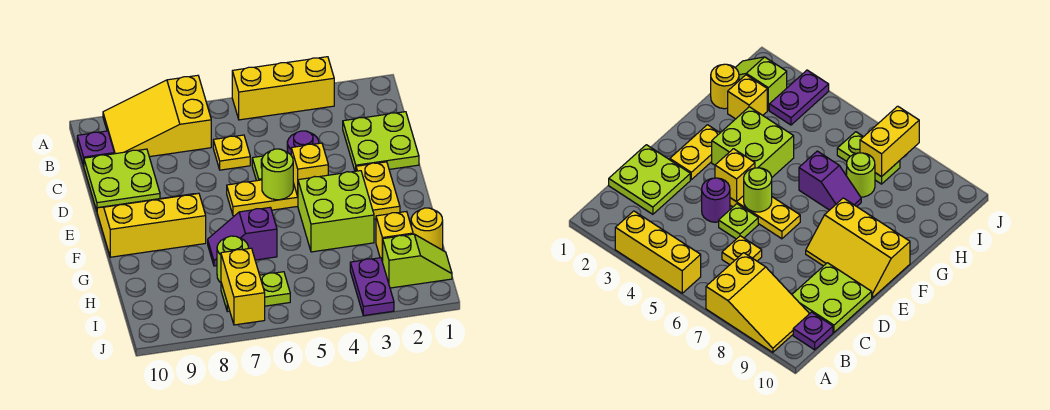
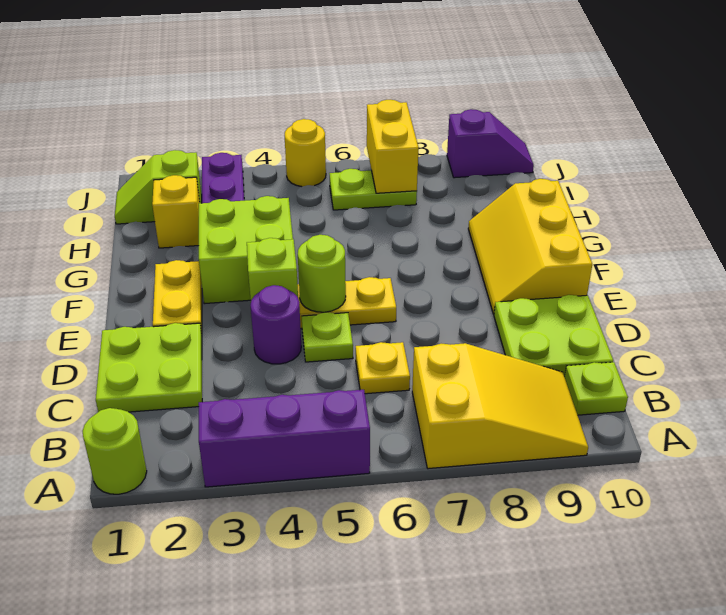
yellow brick A3:A5 level 1 -> purple brick A3:A5 level 1
purple plate B10 level 1 -> lime plate B10 level 1
yellow brick E4 level 2 -> lime brick E4 level 2
yellow slope E8:F10 level 1 top F -> yellow slope E9:G10 level 1 top 10
purple slope G6:G7 level 1 top 6 -> purple slope J9:J10 level 1 top 9
yellow round brick H1 level 1 -> yellow round brick J5 level 1
lime round brick H7 level 1 -> lime round brick A1 level 1

